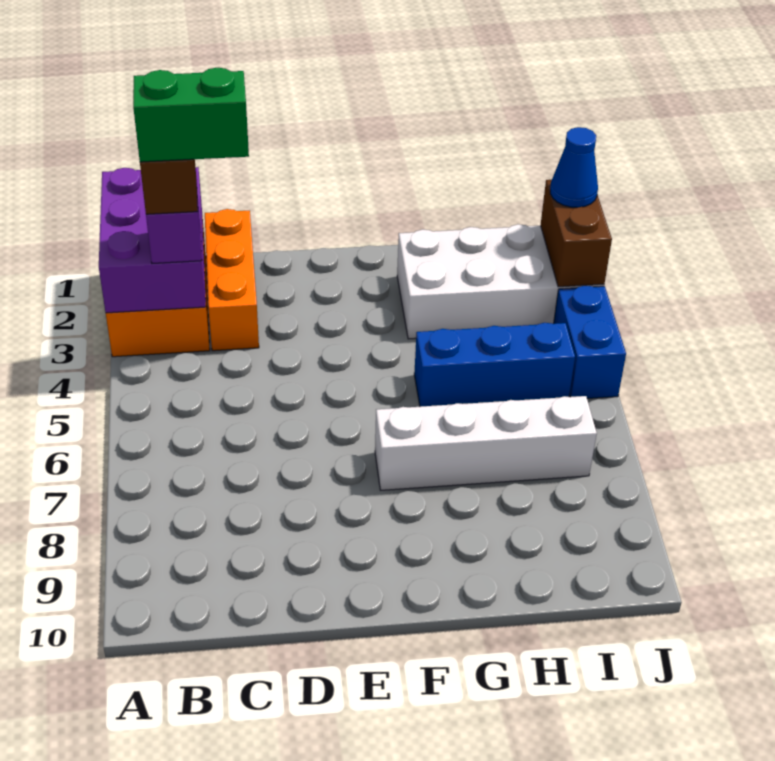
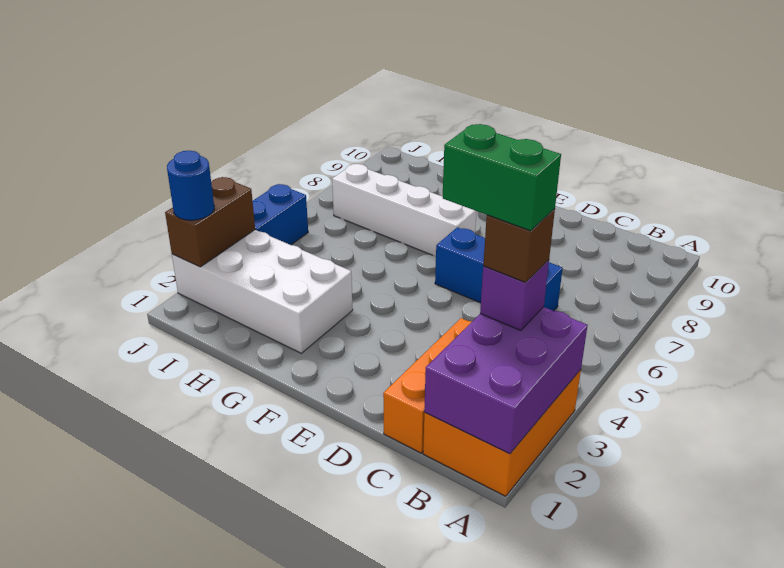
blue brick G5:I5 level 1 -> blue brick C6:E6 level 1
blue cone J2 level 3 -> blue round brick J2 level 3

